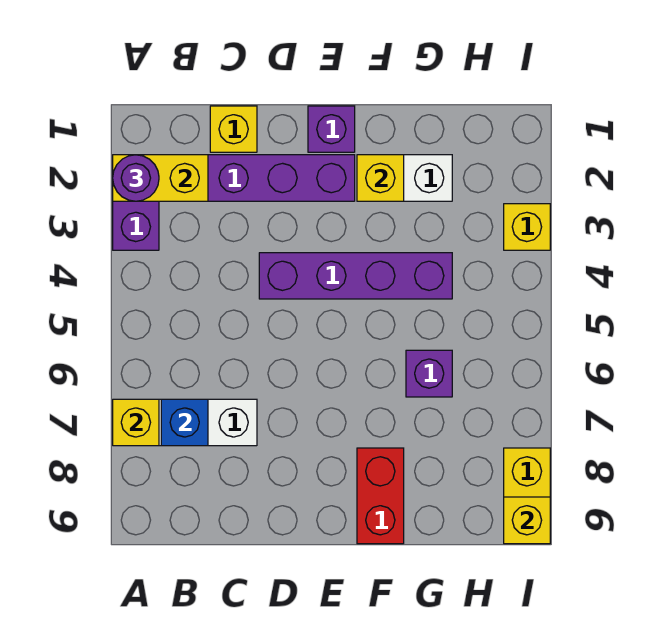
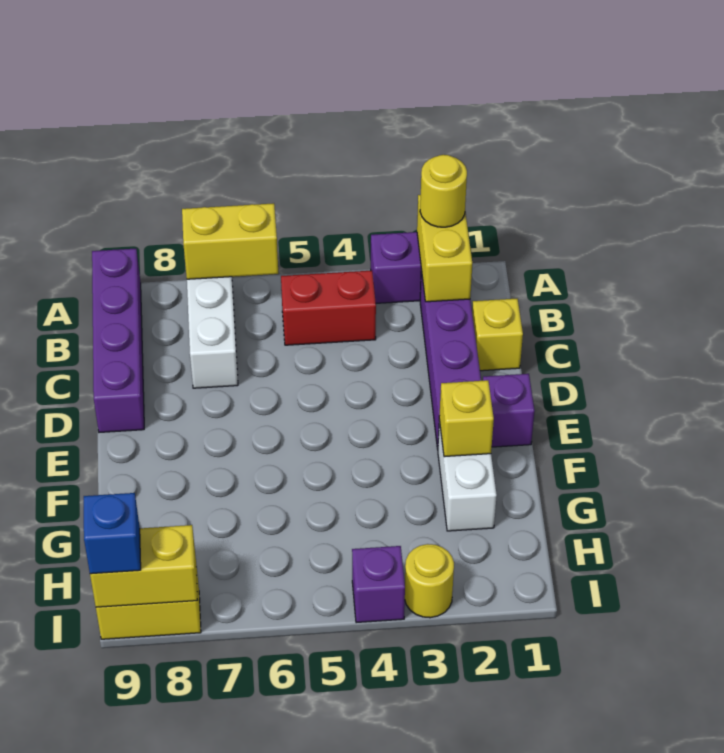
purple round brick A2 level 3 -> yellow round brick A2 level 3
yellow brick A7 level 2 -> yellow brick A6:A7 level 2
blue brick B7 level 2 -> blue brick I9 level 3
purple brick D4:G4 level 1 -> purple brick A9:D9 level 1
red brick F8:F9 level 1 -> red brick B4:B5 level 1
purple brick G6 level 1 -> purple brick I4 level 1
yellow brick I3 level 1 -> yellow round brick I3 level 1
yellow brick I9 level 2 -> yellow brick I8:I9 level 2

